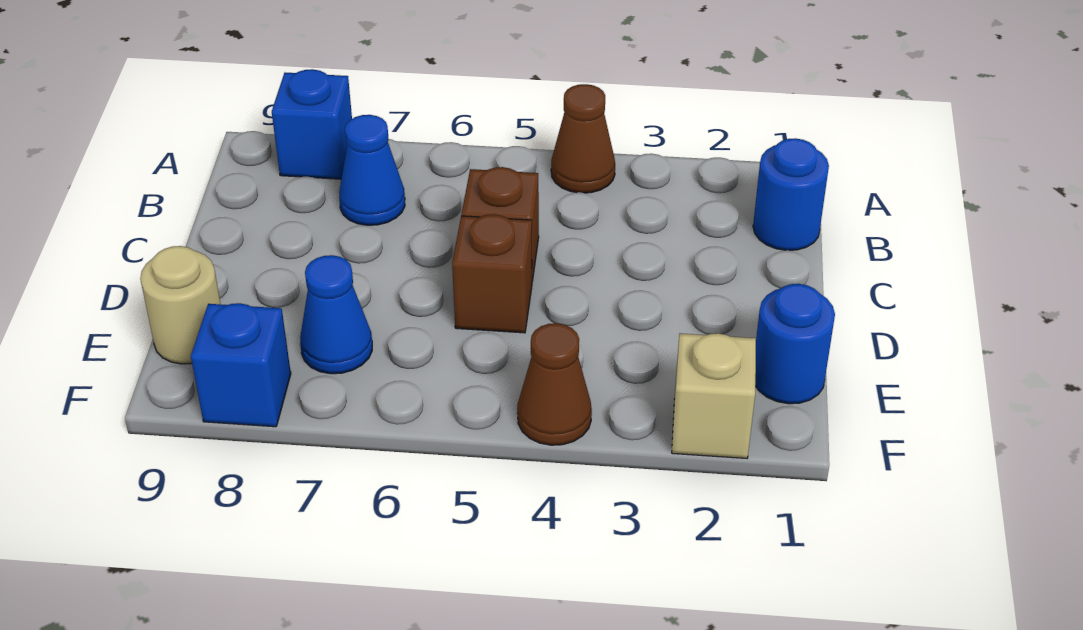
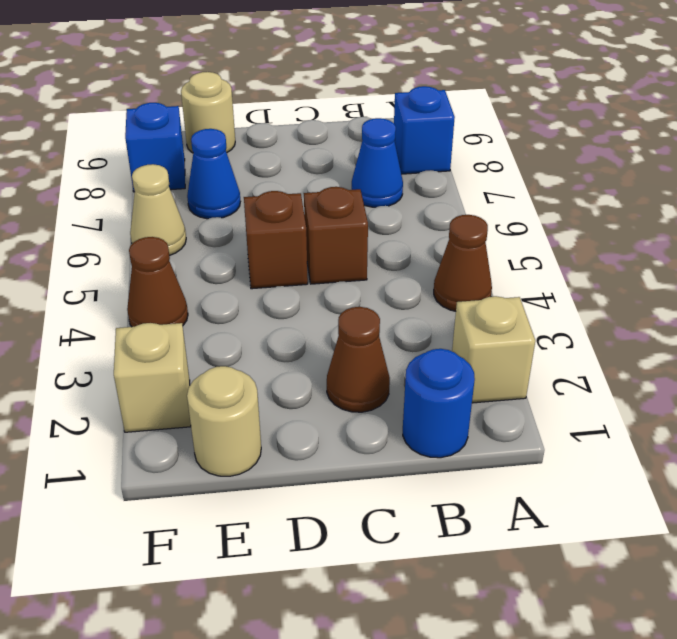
none -> tan brick A2 level 1
none -> brown cone C2 level 1
blue round brick E1 level 1 -> tan round brick E1 level 1
none -> tan cone F6 level 1

